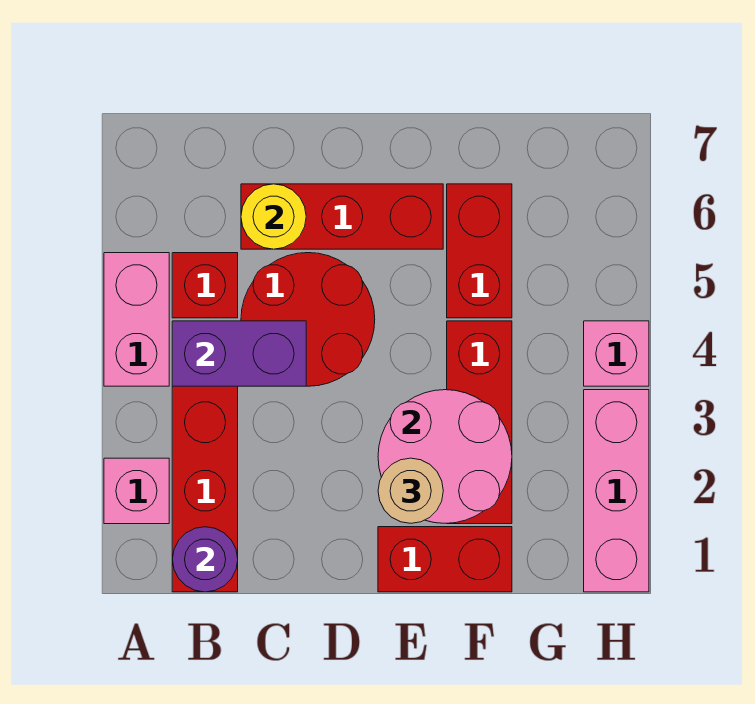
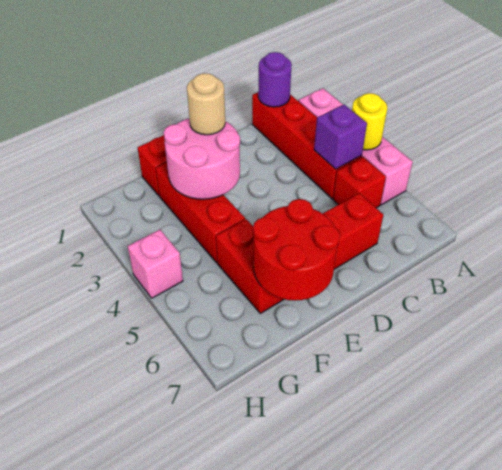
purple brick B4:C4 level 2 -> purple brick B4 level 2
red round brick C4:D5 level 1 -> red round brick E6:F7 level 2
yellow round brick C6 level 2 -> yellow round brick A4 level 2
pink brick H1:H3 level 1 -> none

